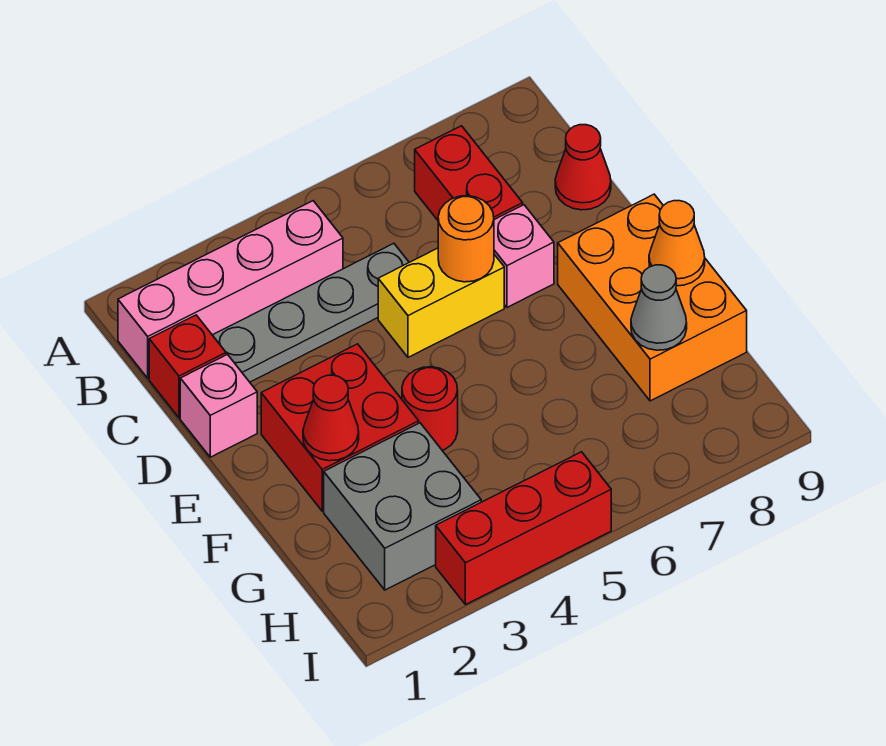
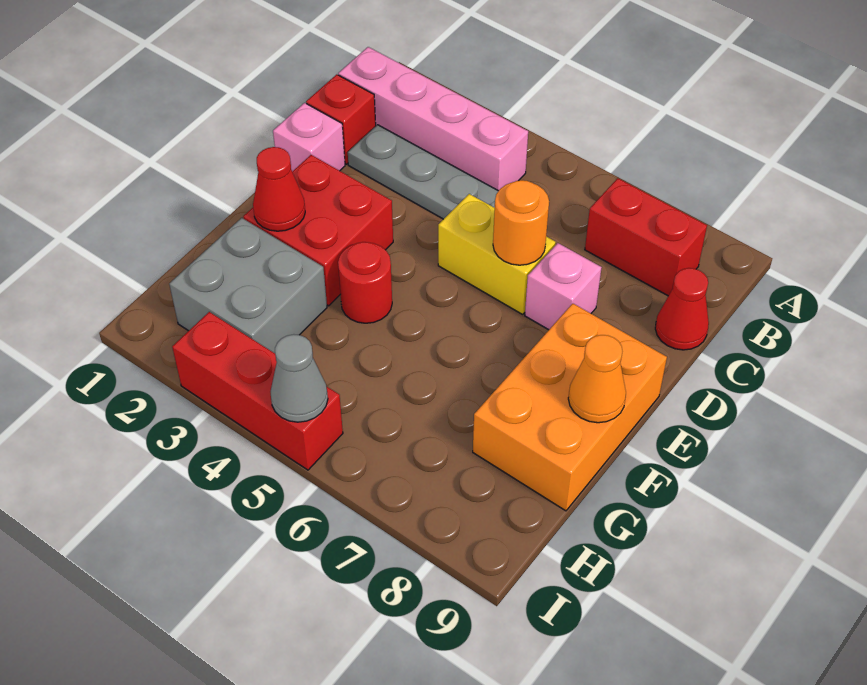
red brick B7:C7 level 1 -> red brick B7:B8 level 1
grey cone G8 level 2 -> grey cone I5 level 2

